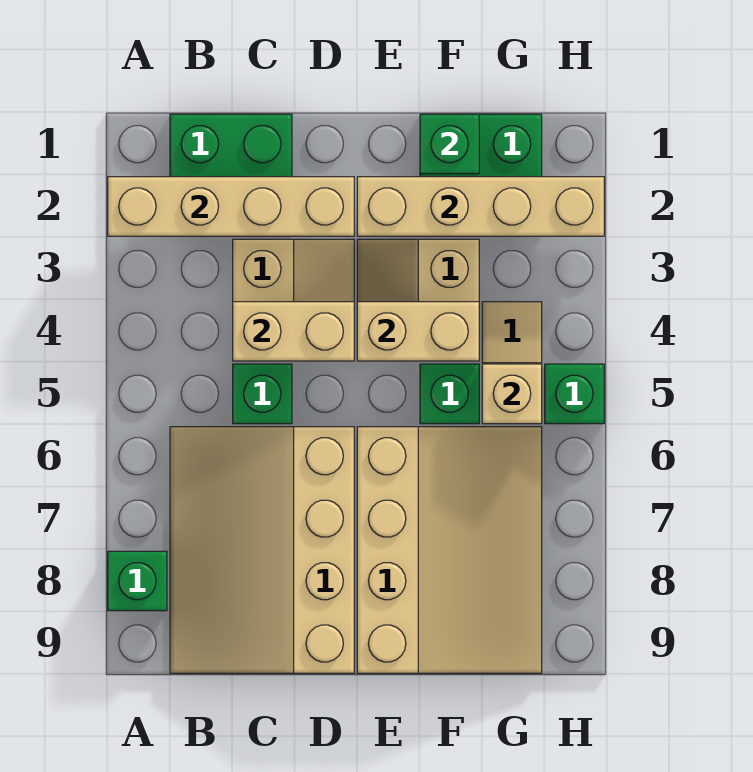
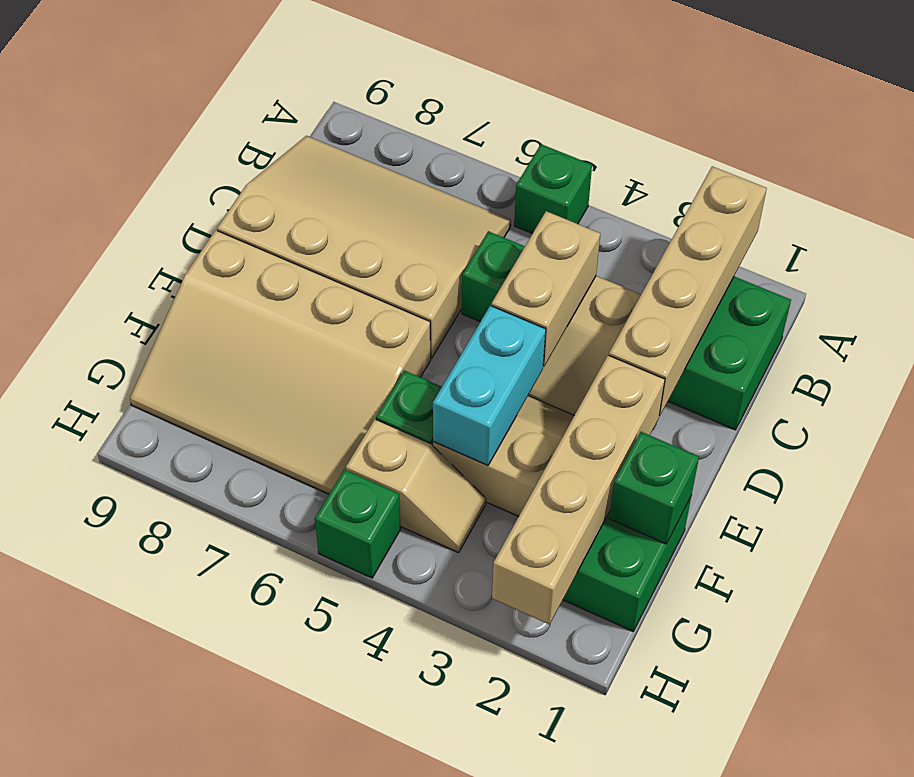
green brick A8 level 1 -> green brick A5 level 1
tan brick E4:F4 level 2 -> cyan brick E4:F4 level 2
tan brick G5 level 2 -> none

